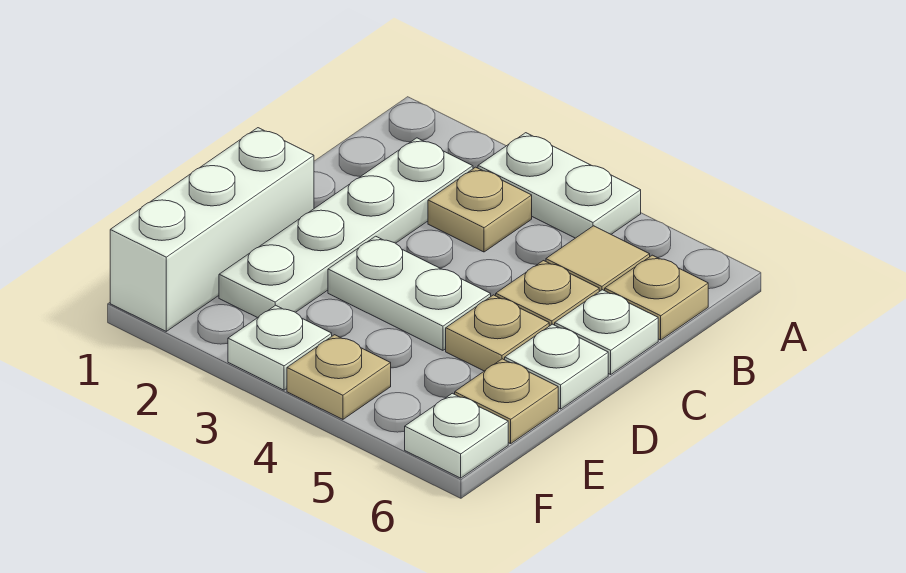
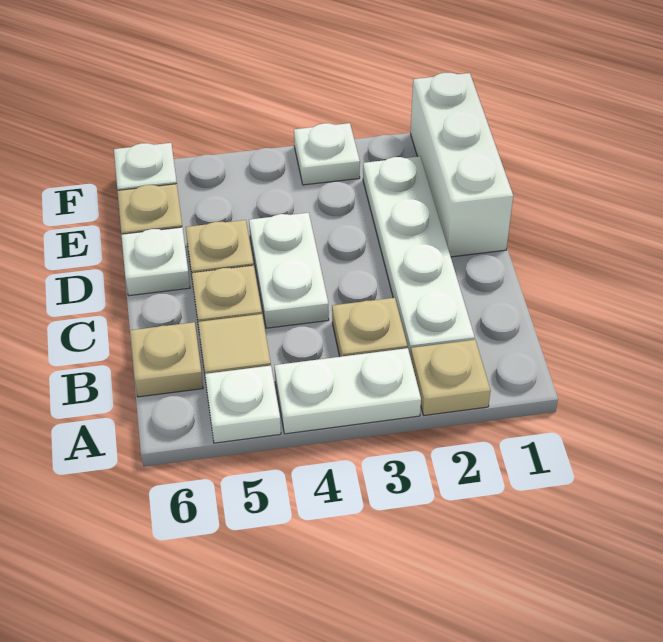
white plate C6 level 1 -> white plate A5 level 1
white plate D3:D4 level 1 -> white plate C4:D4 level 1
tan plate F4 level 1 -> tan plate A2 level 1

